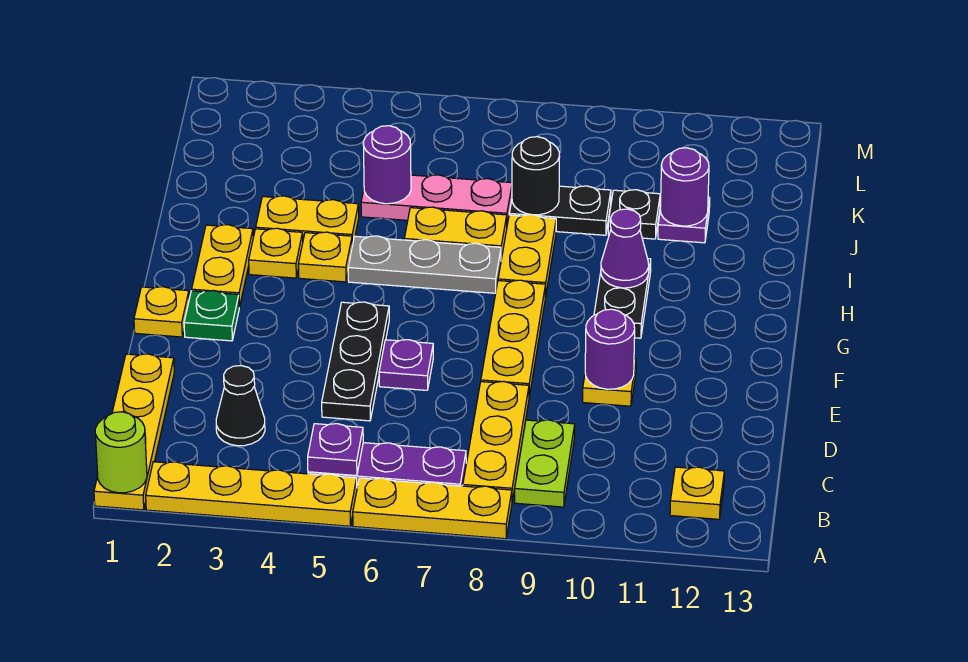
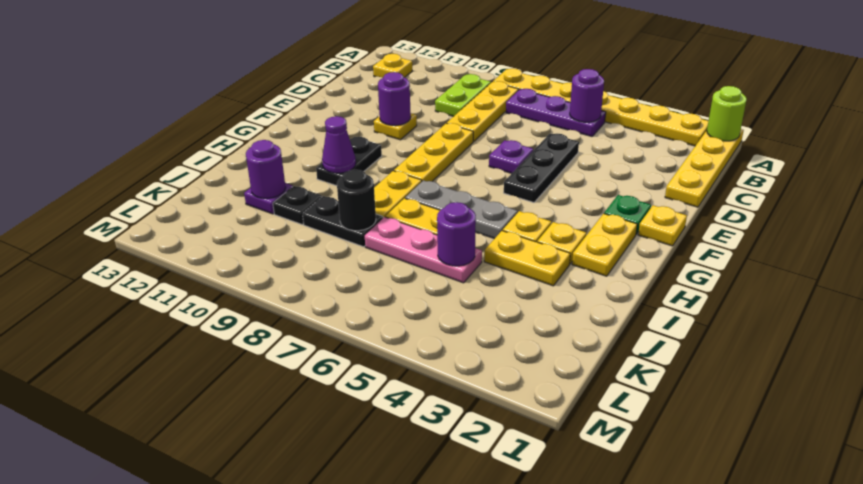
purple plate B5 level 2 -> purple round brick B5 level 2
black cone C3 level 1 -> none

